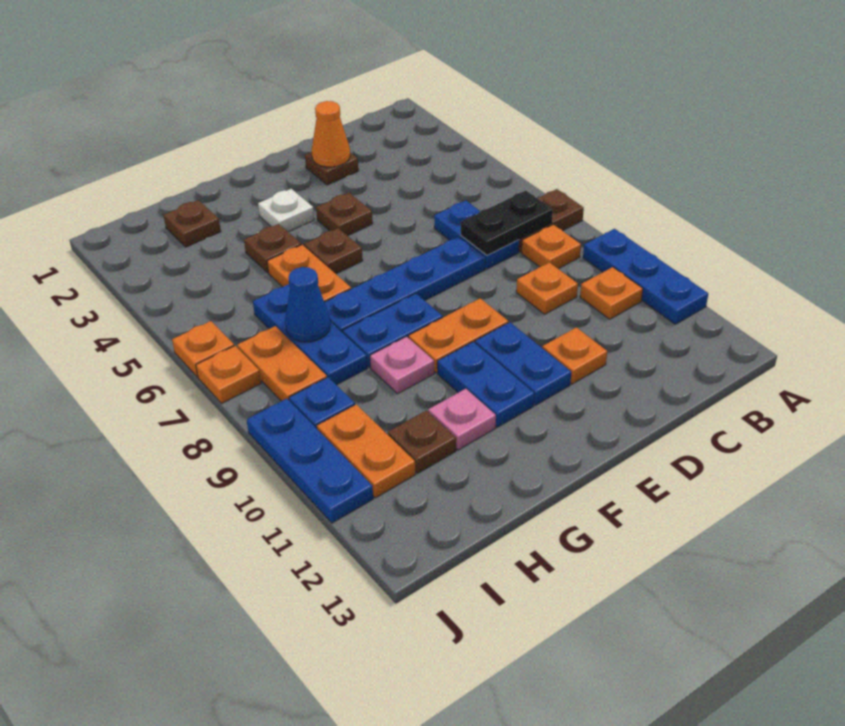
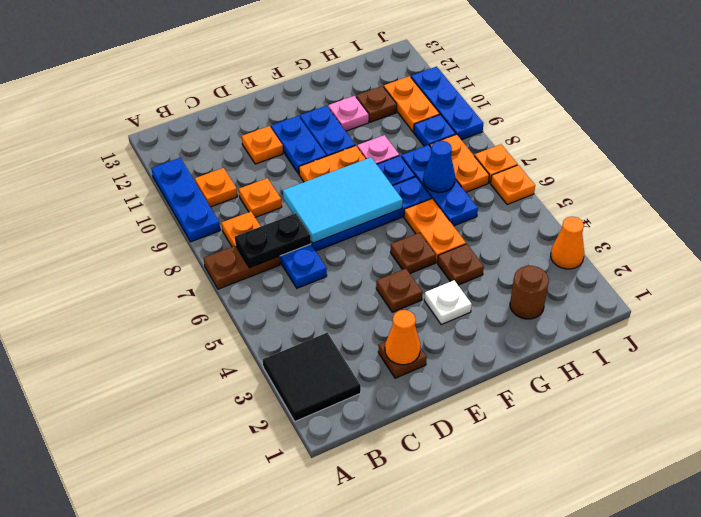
none -> black tile A2:B3 level 1
none -> cyan tile D7:F8 level 2
brown plate H2 level 1 -> brown round brick H2 level 1
none -> orange cone J3 level 1

